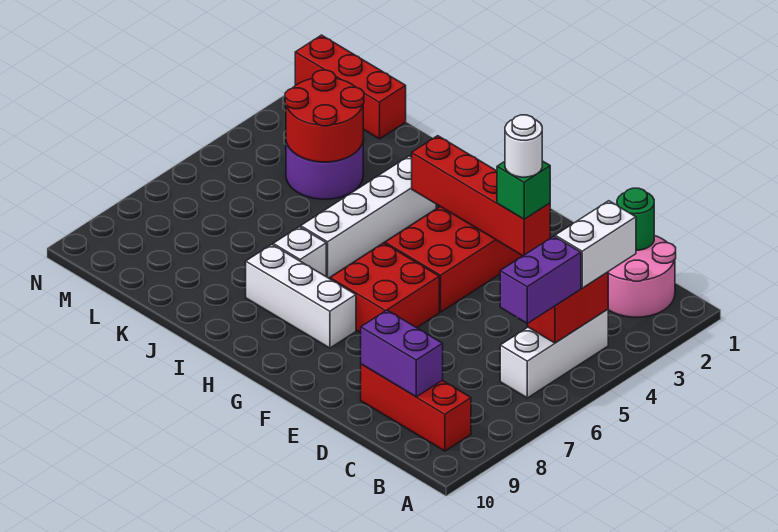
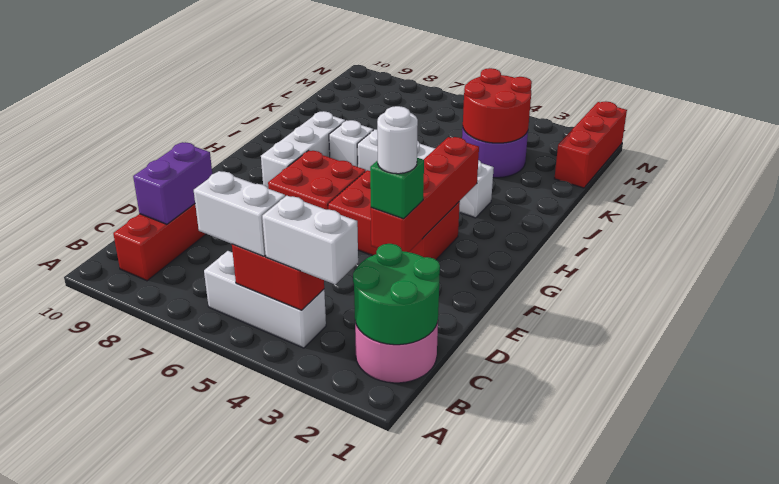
purple brick B5:B6 level 3 -> white brick B5:B6 level 3
green round brick C1 level 2 -> green round brick B1:C2 level 2

